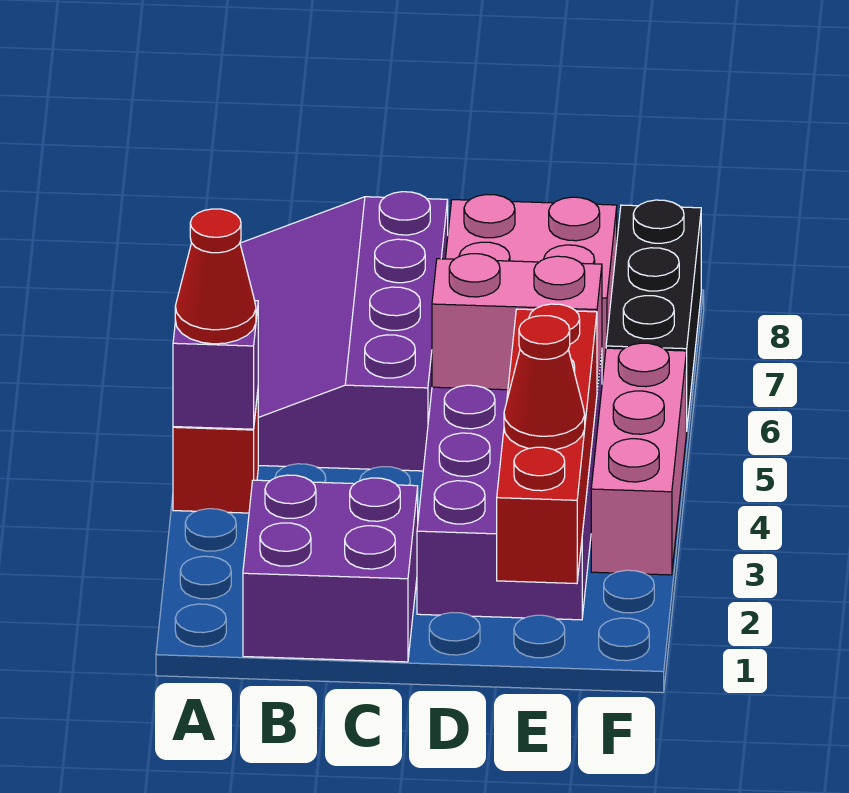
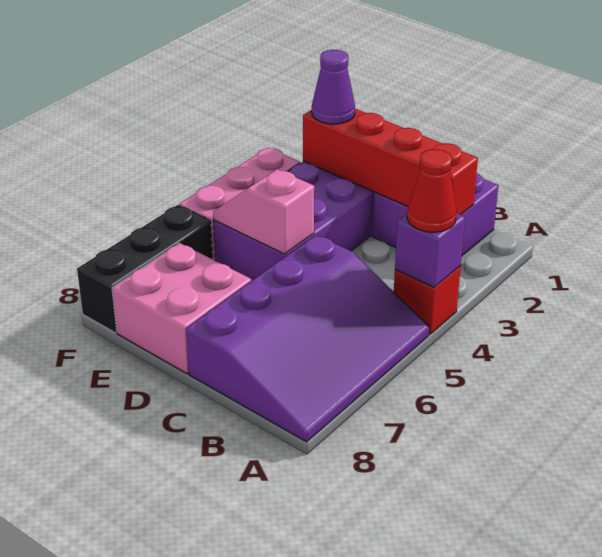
pink brick D5:E5 level 2 -> pink slope D5:E5 level 2 top D
red brick E1:E4 level 2 -> red brick B2:E2 level 2
red cone E2 level 3 -> purple cone E2 level 3

